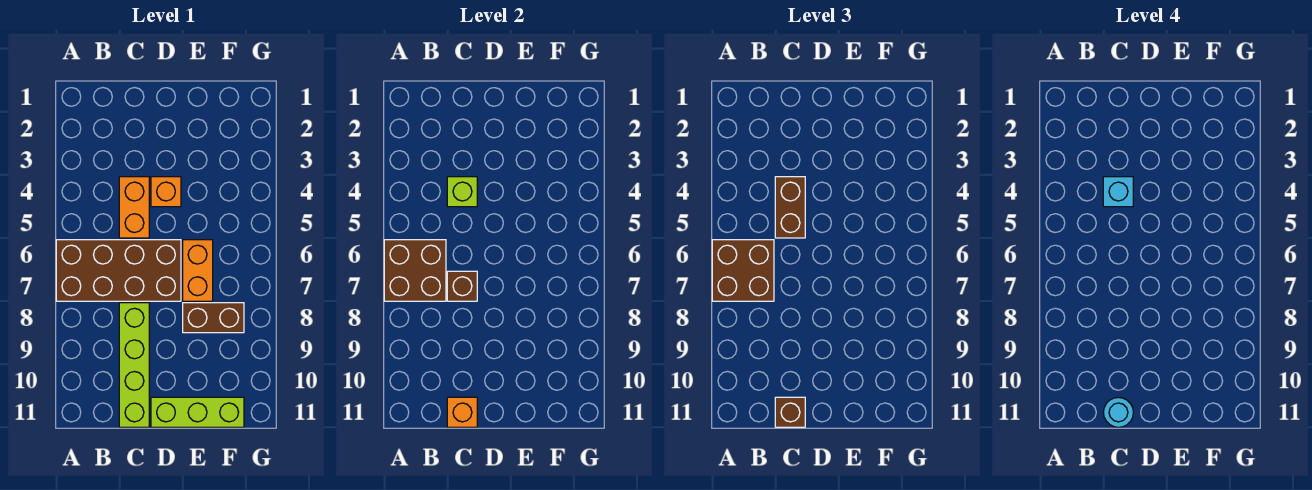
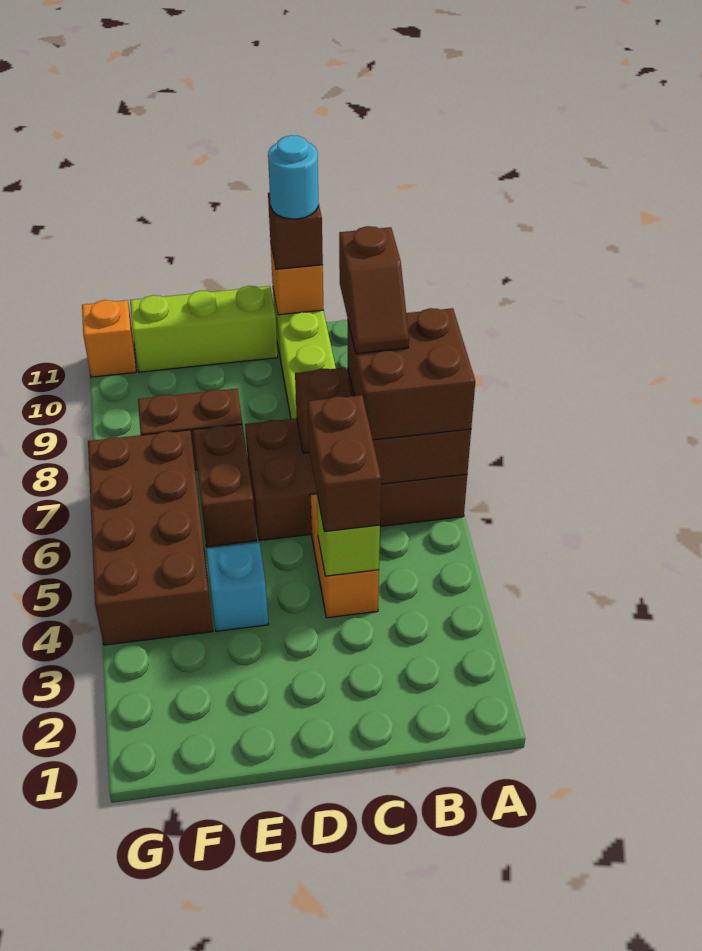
none -> brown slope B7:B8 level 4 top 8
cyan brick C4 level 4 -> cyan brick E4 level 1
orange brick D4 level 1 -> orange brick G11 level 1
orange brick E6:E7 level 1 -> brown brick E6:E7 level 1
none -> brown brick F4:G7 level 1

